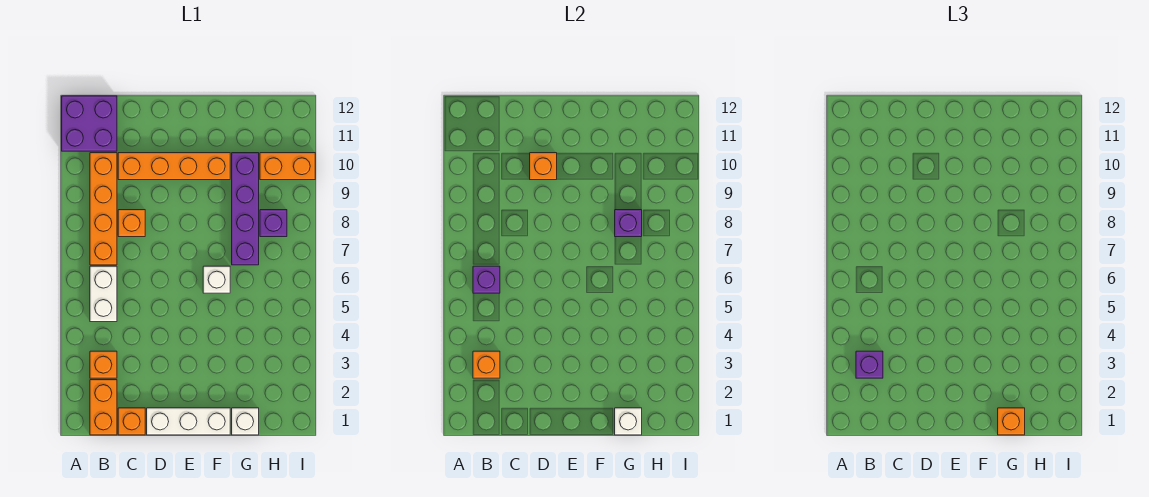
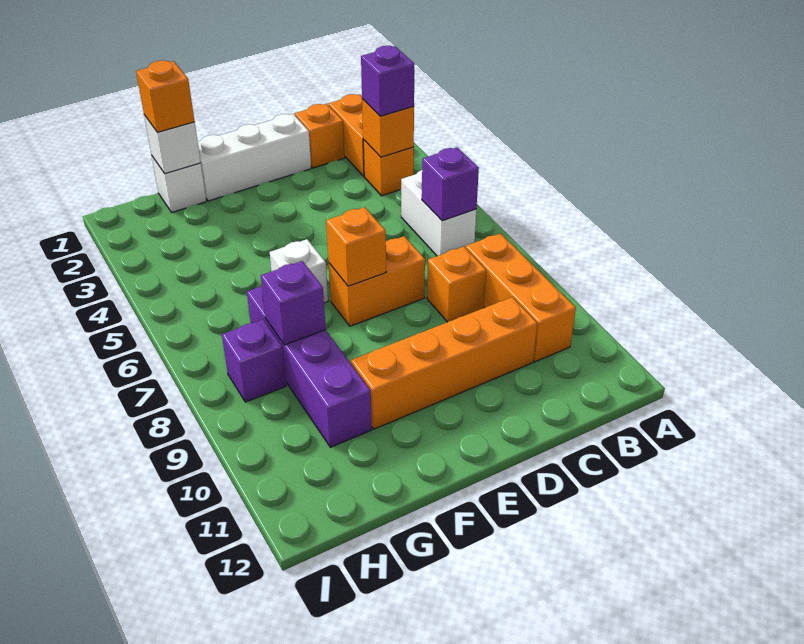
purple brick A11:B12 level 1 -> none
orange brick B7:B10 level 1 -> orange brick B8:B10 level 1
orange brick D10 level 2 -> orange brick E7 level 2
orange brick H10:I10 level 1 -> orange brick D7:E7 level 1

